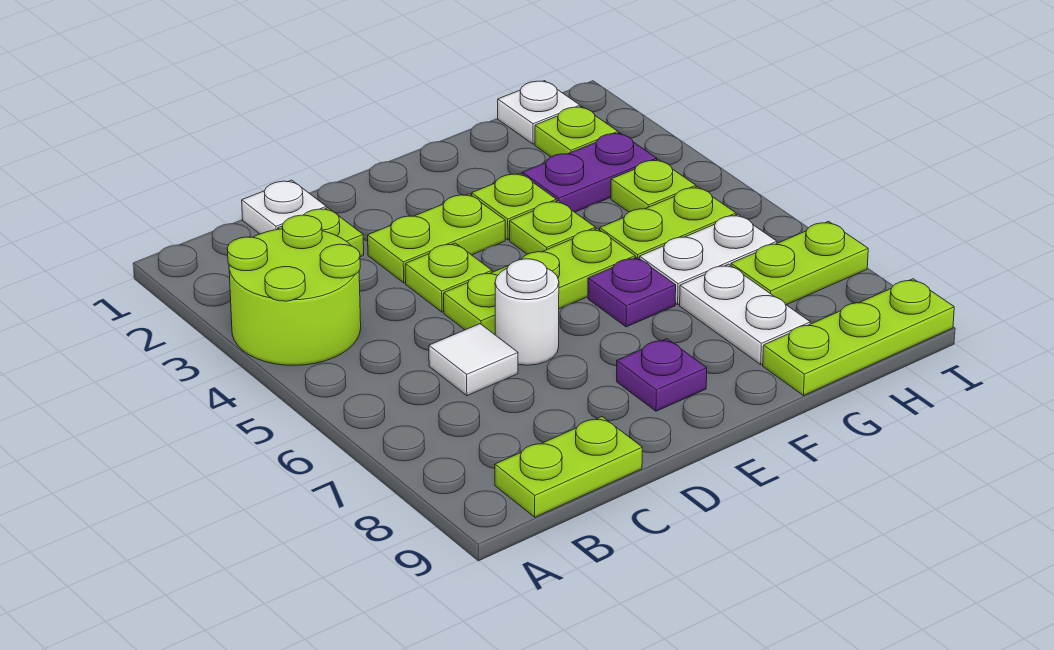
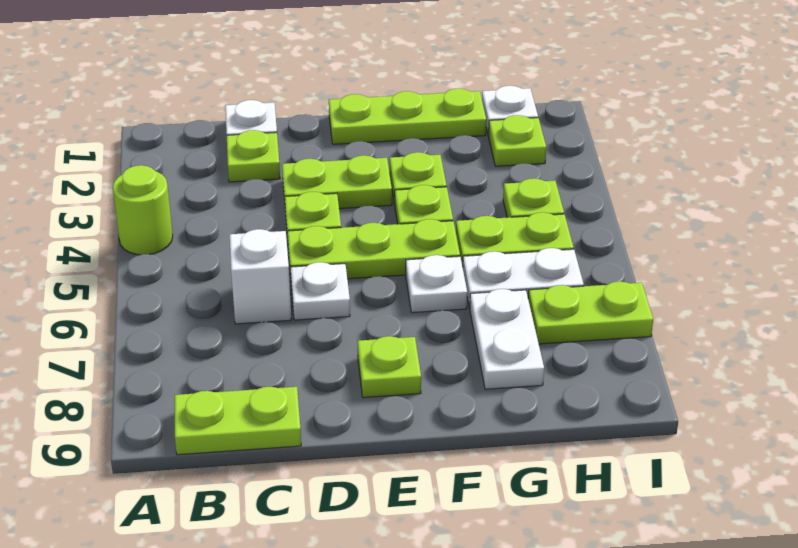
lime round brick A3:B4 level 1 -> lime round brick A4 level 1
white tile C6 level 1 -> white brick C6 level 1
white round brick D6 level 1 -> white plate D6 level 1
purple plate E8 level 1 -> lime plate E8 level 1
purple plate F6 level 1 -> white plate F6 level 1
purple plate G3:H3 level 1 -> none
lime plate G9:I9 level 1 -> lime plate E1:G1 level 1

